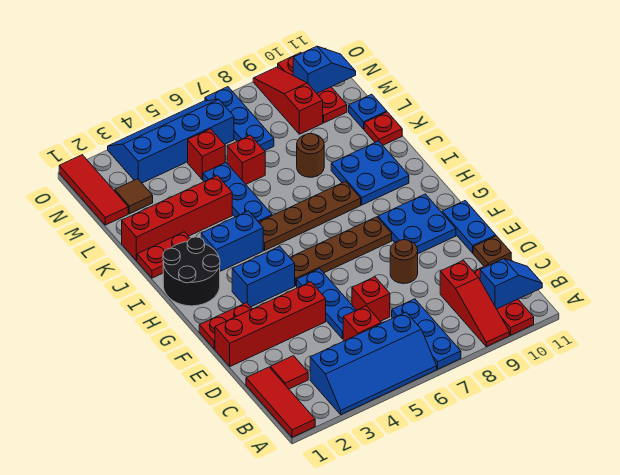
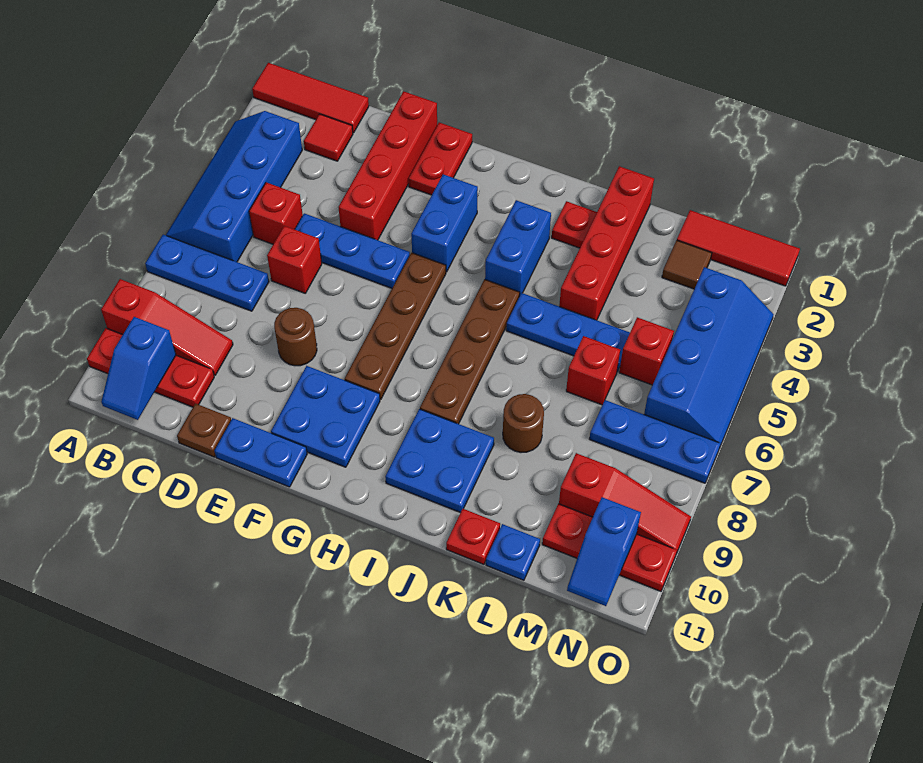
red slope A9:C9 level 1 top C -> red slope A9:C9 level 1 top A
black round brick H1:I2 level 1 -> none
red plate J1:J2 level 1 -> red plate J2 level 1

